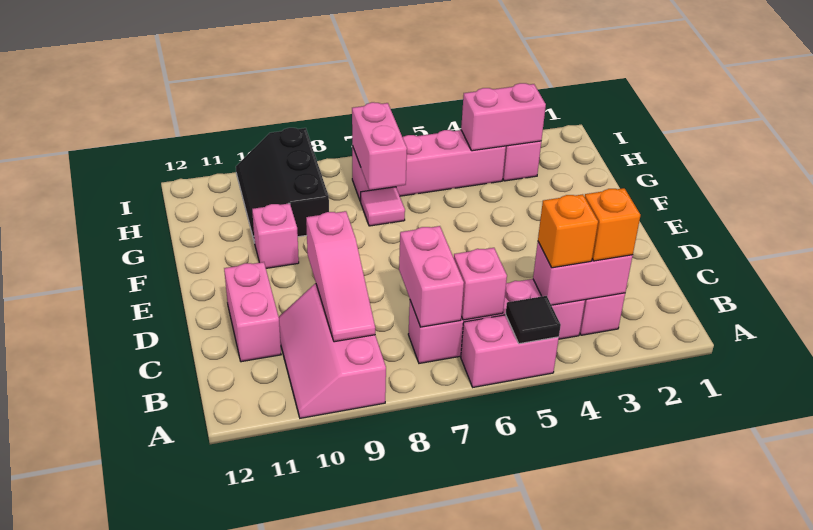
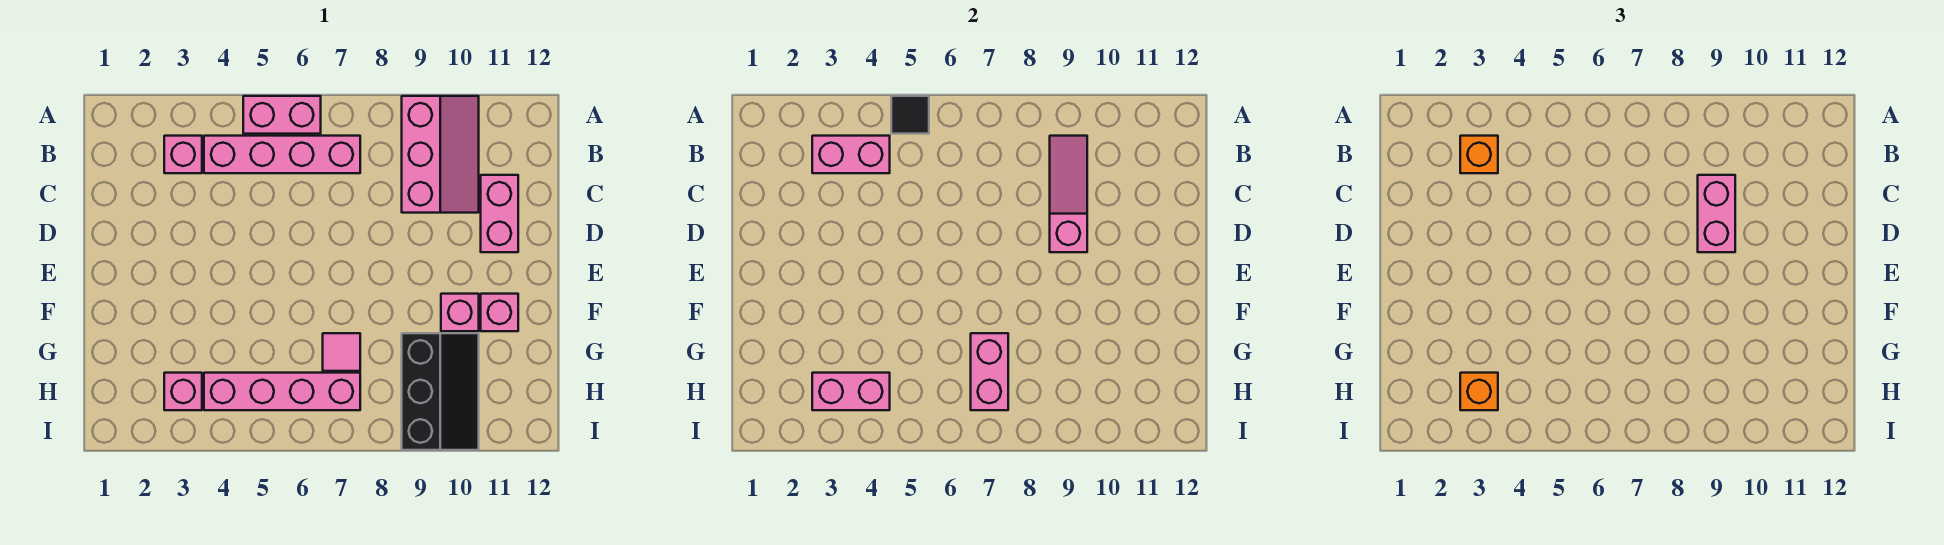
orange brick B4 level 3 -> orange brick H3 level 3
pink brick B6 level 2 -> pink brick F11 level 1
pink brick B7:C7 level 2 -> pink brick C9:D9 level 3

